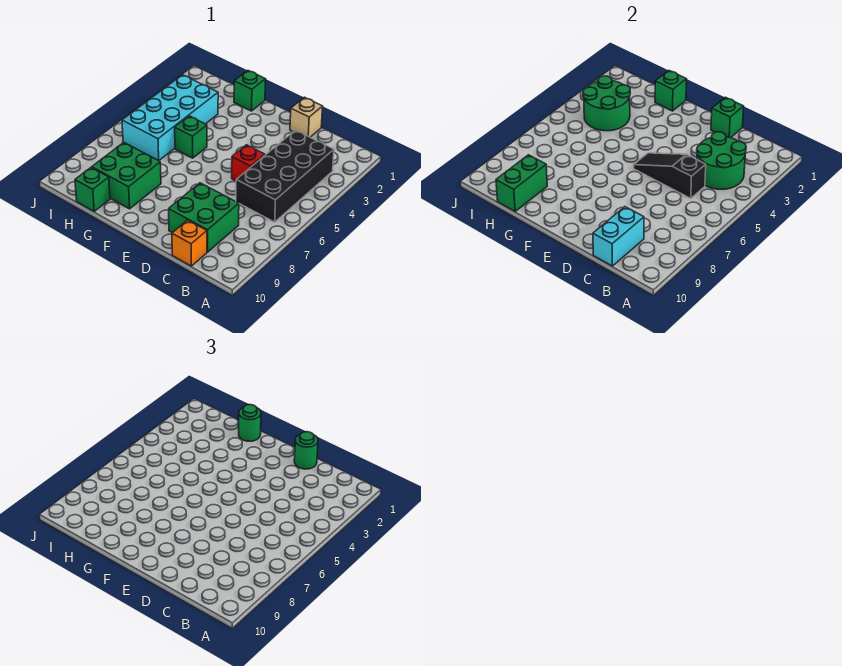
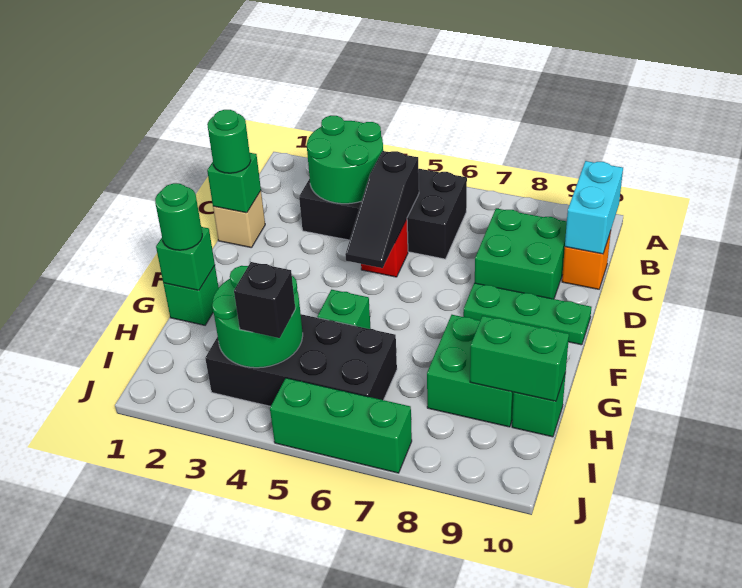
cyan brick C9:C10 level 2 -> cyan brick B10:C10 level 2
none -> green plate E8:E10 level 1
cyan brick H3:I6 level 1 -> black brick H3:I6 level 1
none -> black brick I4 level 3
none -> green brick J5:J7 level 1

